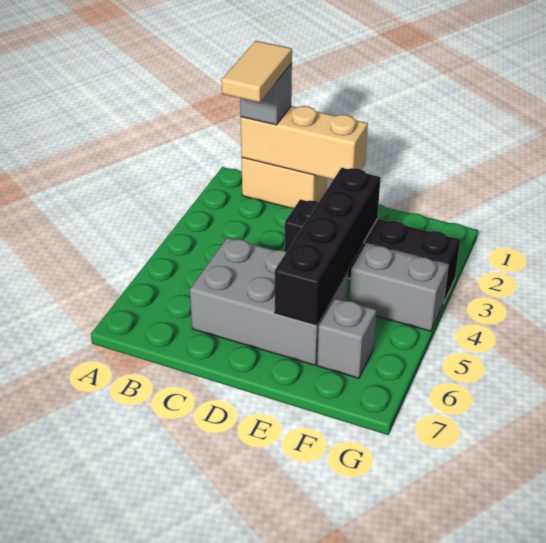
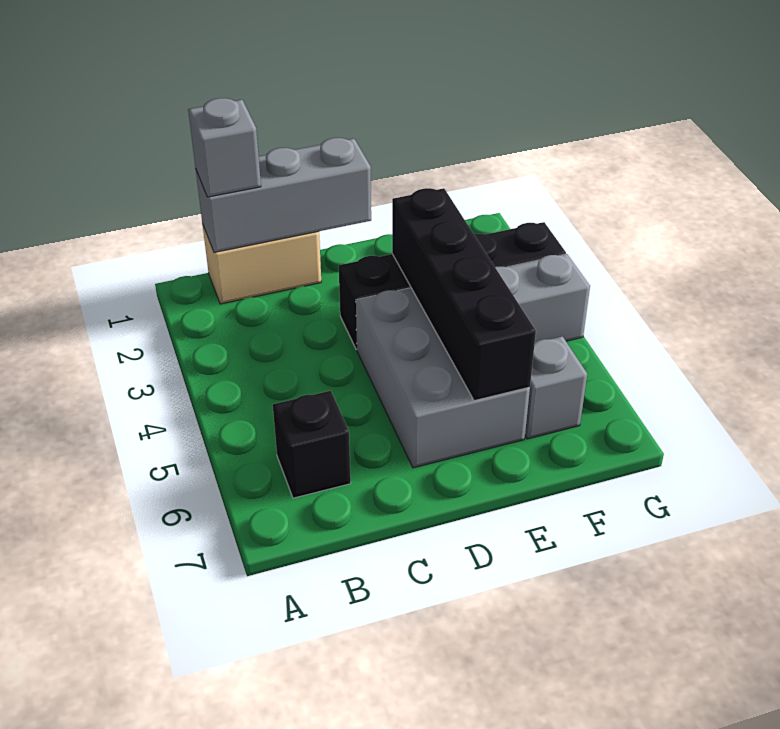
tan brick B1:D1 level 2 -> grey brick B1:D1 level 2
tan tile B1:B2 level 4 -> none
none -> black brick B6 level 1
grey brick C5:E6 level 1 -> grey brick D4:E6 level 1

